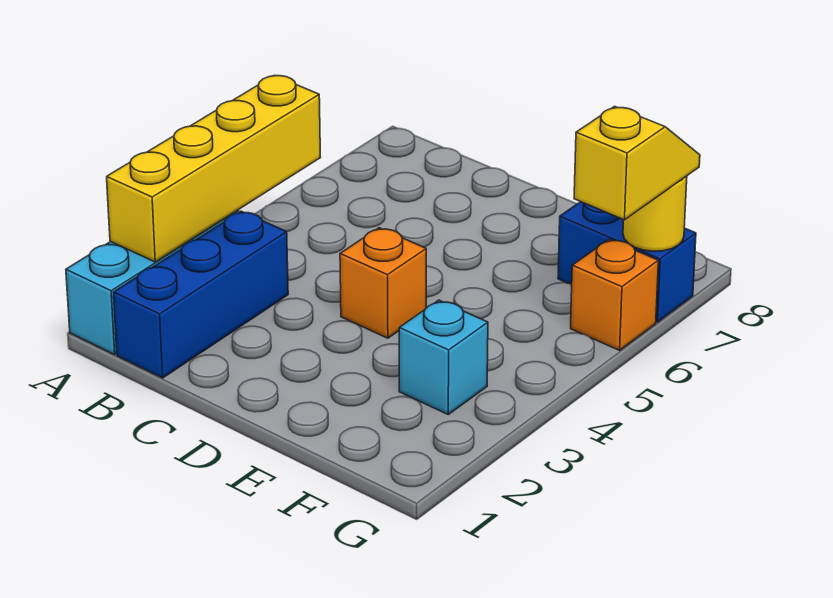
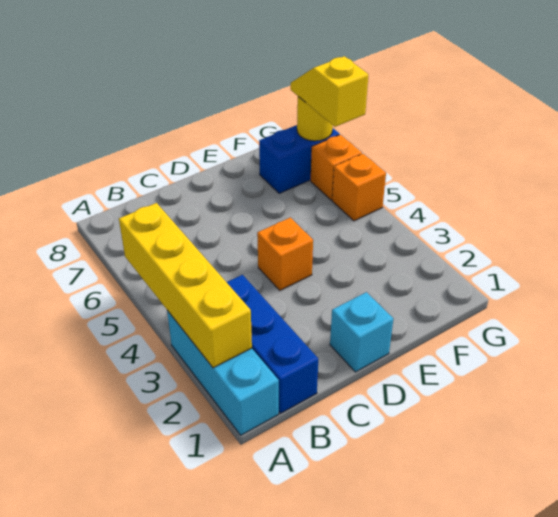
cyan brick F3 level 1 -> cyan brick D1 level 1
none -> orange brick G5 level 1

